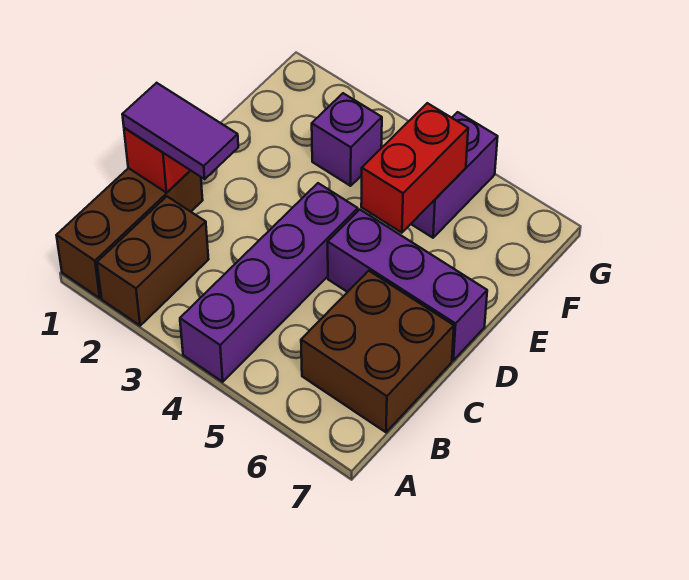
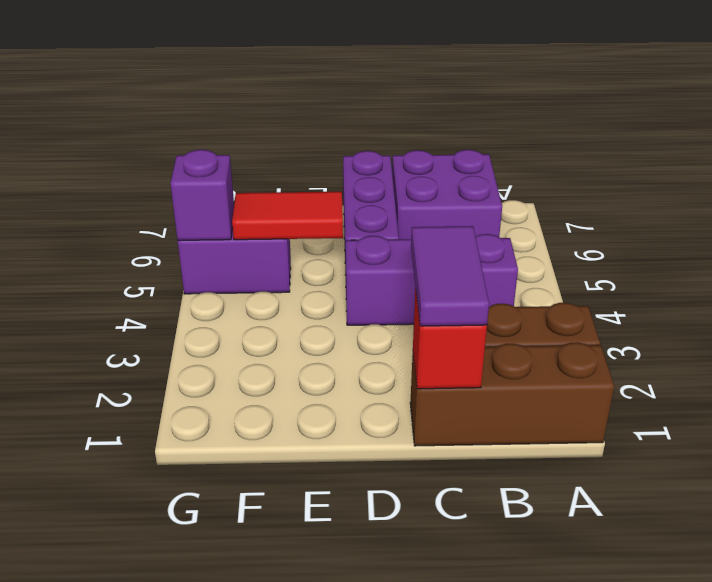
purple brick A4:D4 level 1 -> purple brick B4:D4 level 1
brown brick B6:C7 level 1 -> purple brick B6:C7 level 1
red brick E5:F5 level 2 -> red tile E5:F5 level 2
purple brick F3 level 1 -> purple brick G5 level 2

